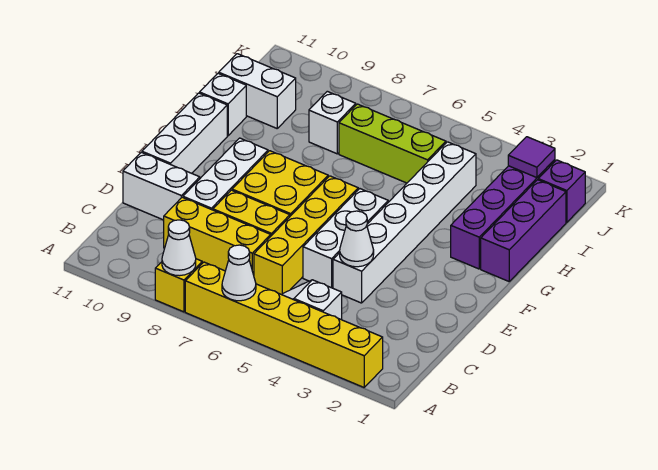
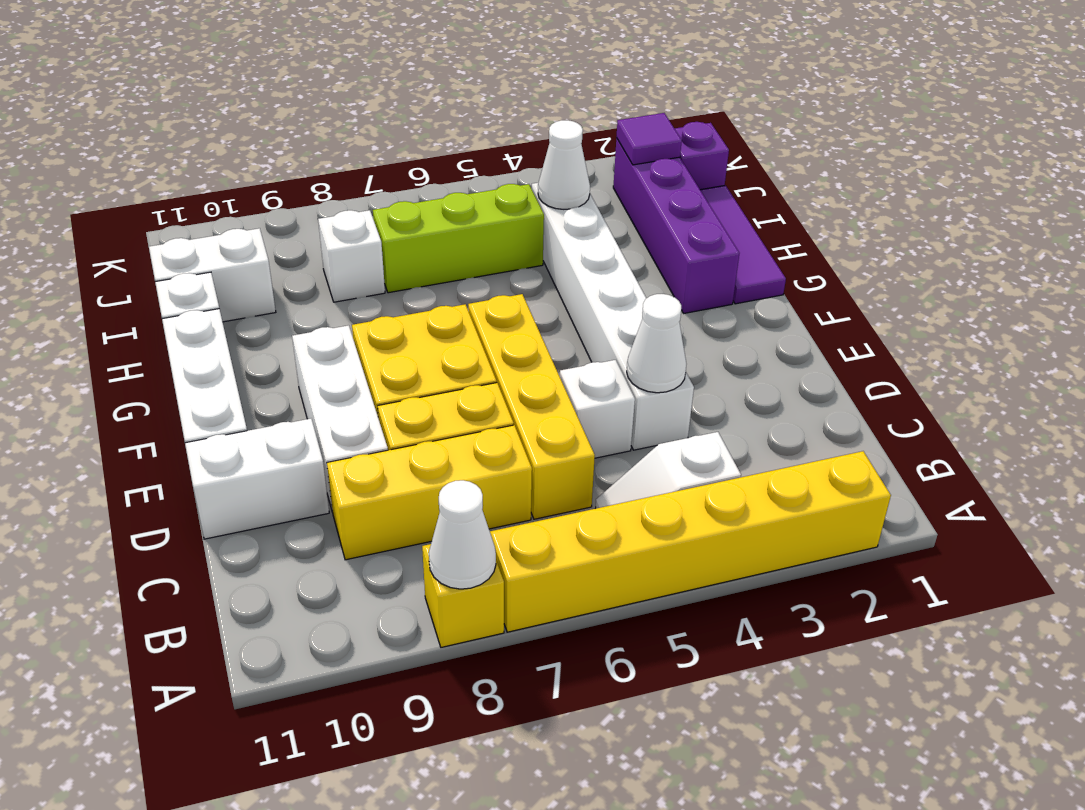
white cone A6 level 2 -> white cone I4 level 2
white brick D5:F5 level 1 -> white brick D5 level 1
purple brick G1:I1 level 1 -> purple tile G1:I1 level 1

